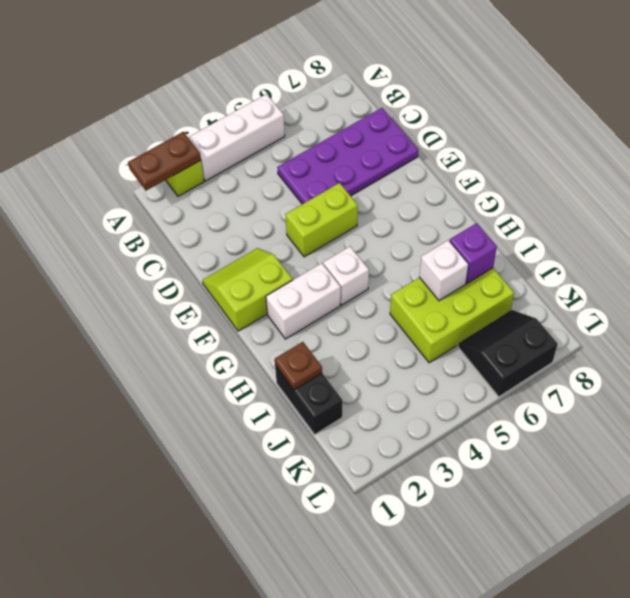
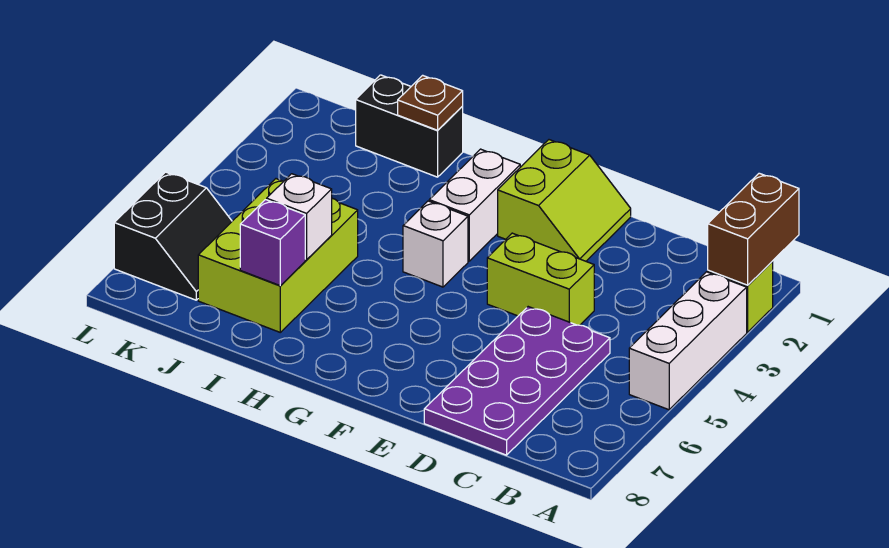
brown plate A1:A2 level 2 -> brown brick A1:A2 level 2
lime brick E4:E5 level 1 -> lime brick D4:E4 level 1

